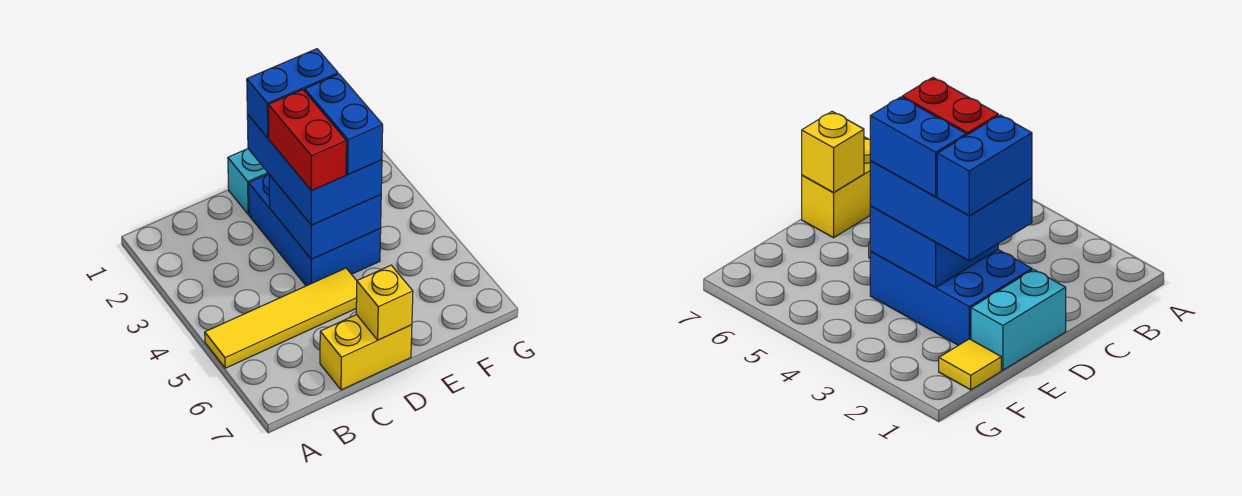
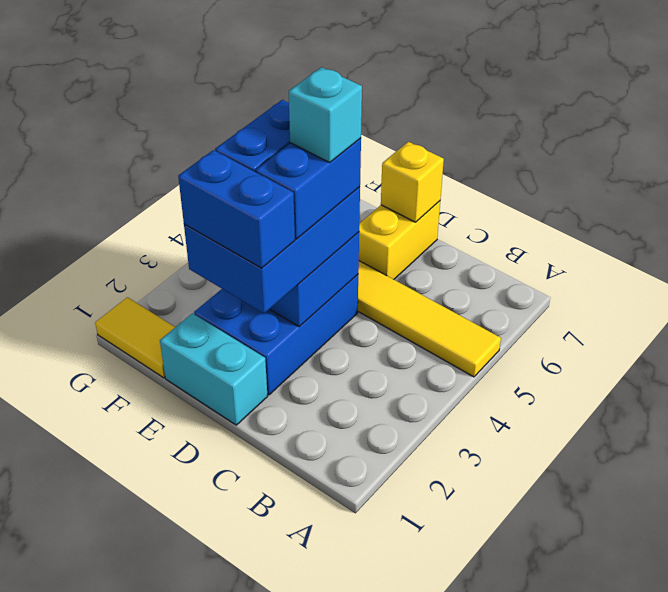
yellow brick C7:D7 level 1 -> yellow brick D6:D7 level 1
red brick D3:D4 level 4 -> blue brick D3:D4 level 4
none -> cyan brick D4 level 5
yellow tile F1 level 1 -> yellow tile F1:G1 level 1

